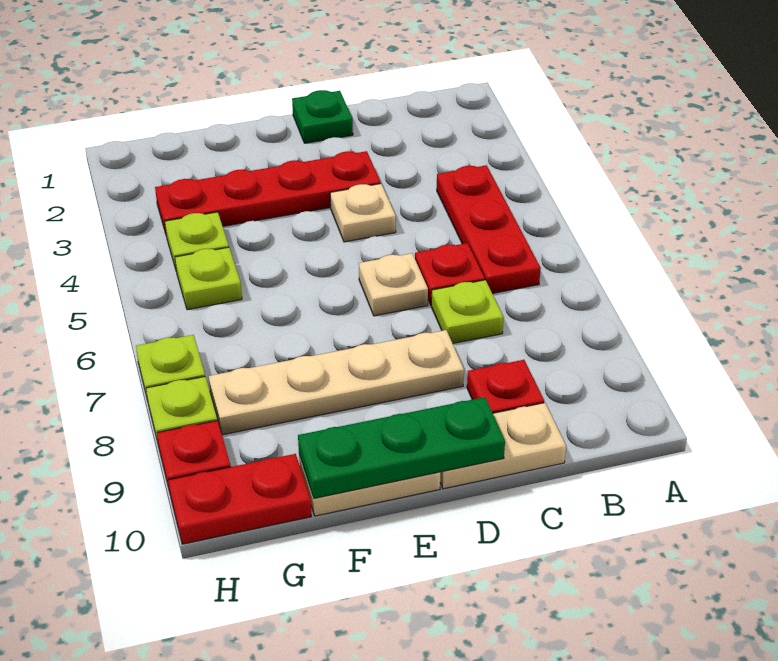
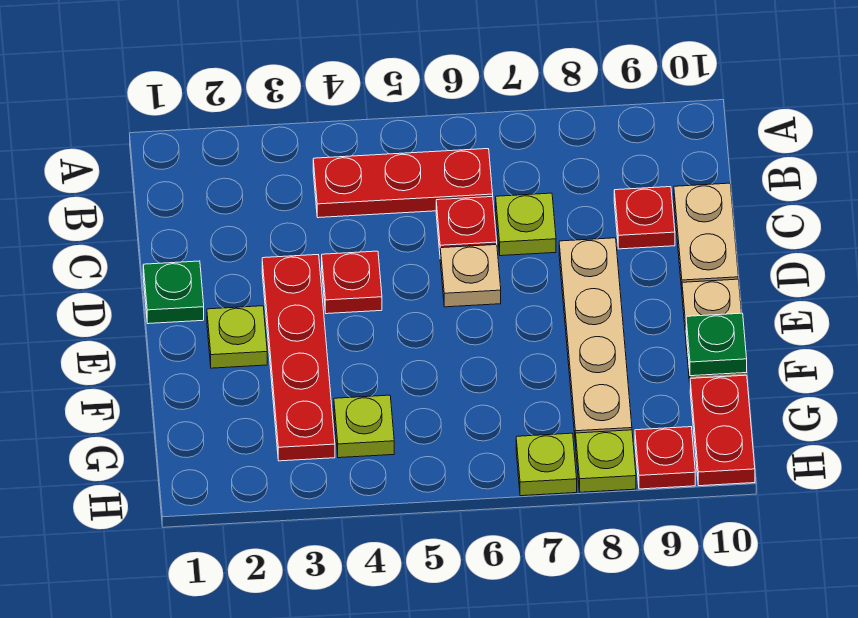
tan plate D4 level 1 -> red plate D4 level 1
green plate D10:F10 level 2 -> green plate F10 level 2
lime plate G5 level 1 -> lime plate E2 level 1

